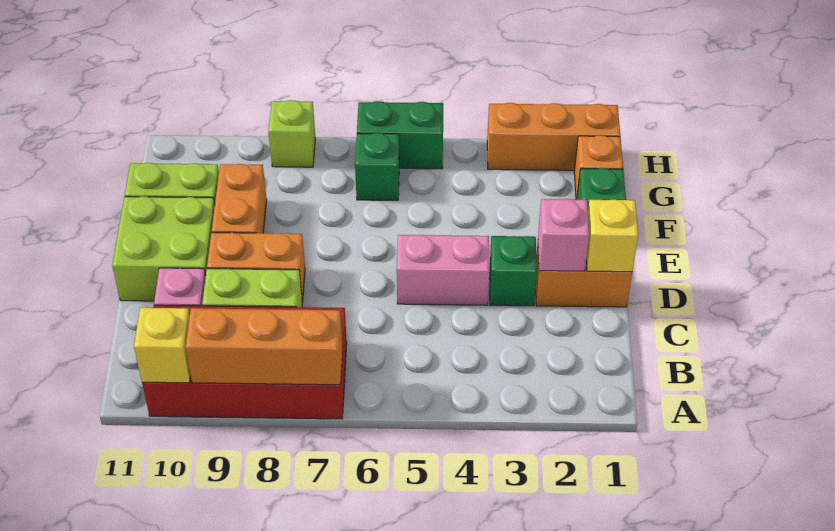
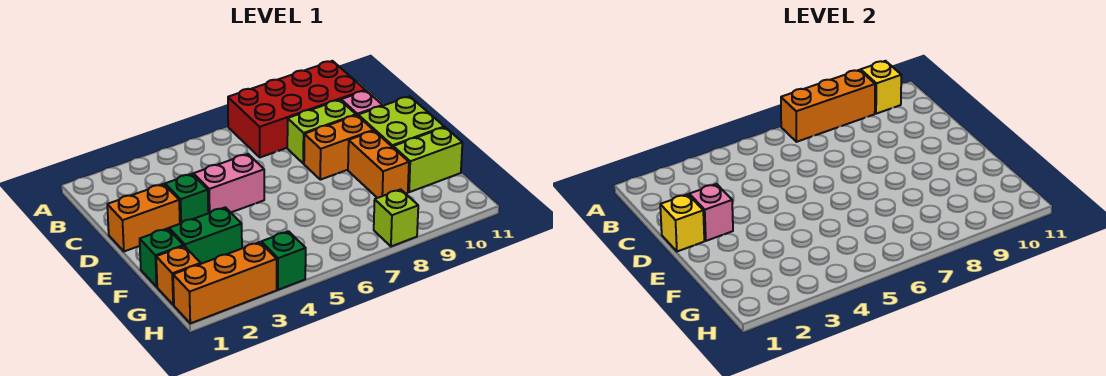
green brick G6 level 1 -> green brick H4 level 1
green brick H5:H6 level 1 -> green brick F2:F3 level 1

